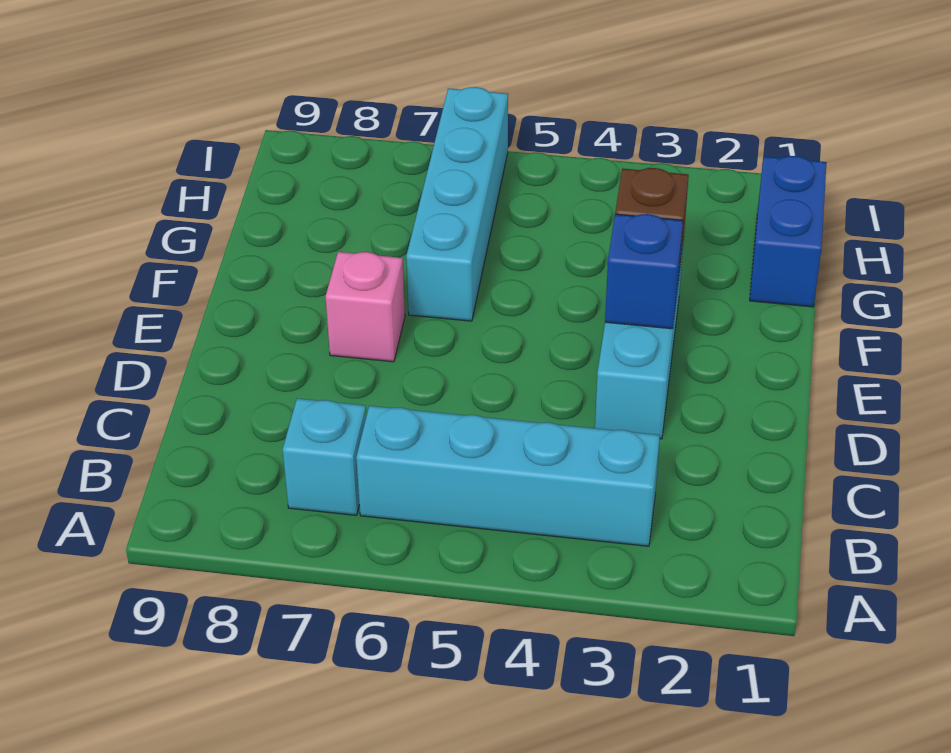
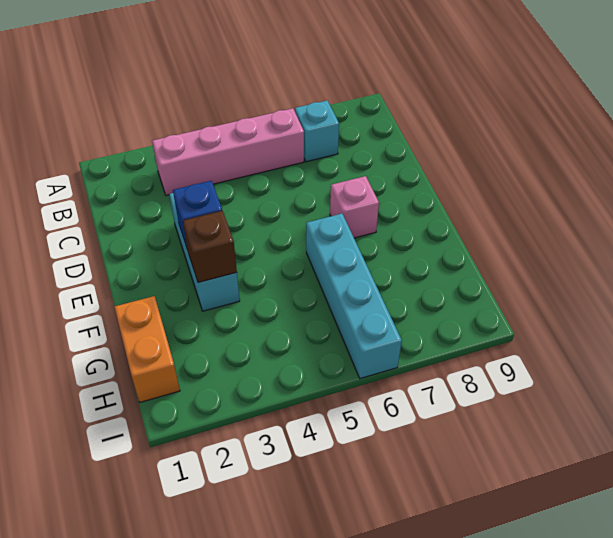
cyan brick B3:B6 level 1 -> pink brick B3:B6 level 1
blue brick G1:H1 level 1 -> orange brick G1:H1 level 1

